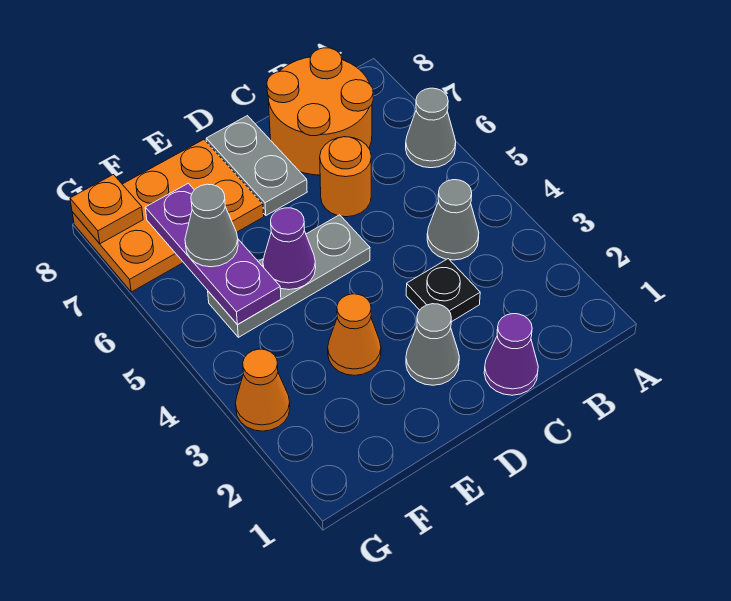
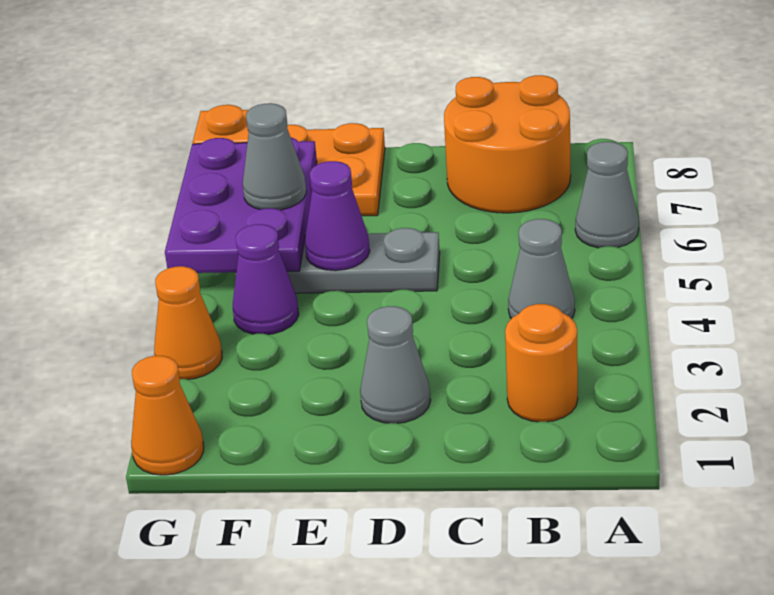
purple cone C1 level 1 -> purple cone F4 level 1
black plate C3 level 1 -> none
orange round brick C6 level 1 -> orange round brick B2 level 1
grey plate D7:D8 level 1 -> none
orange cone E3 level 1 -> orange cone G1 level 1
purple plate F5:F7 level 2 -> purple plate F5:G7 level 2

